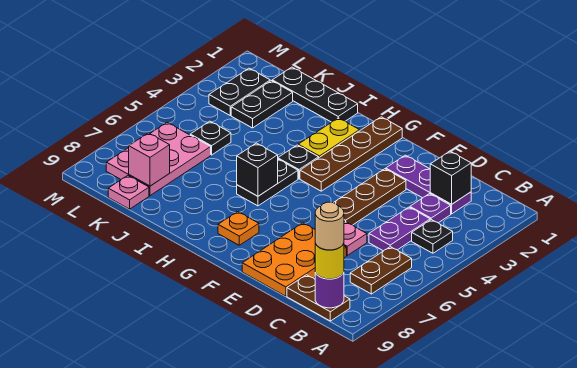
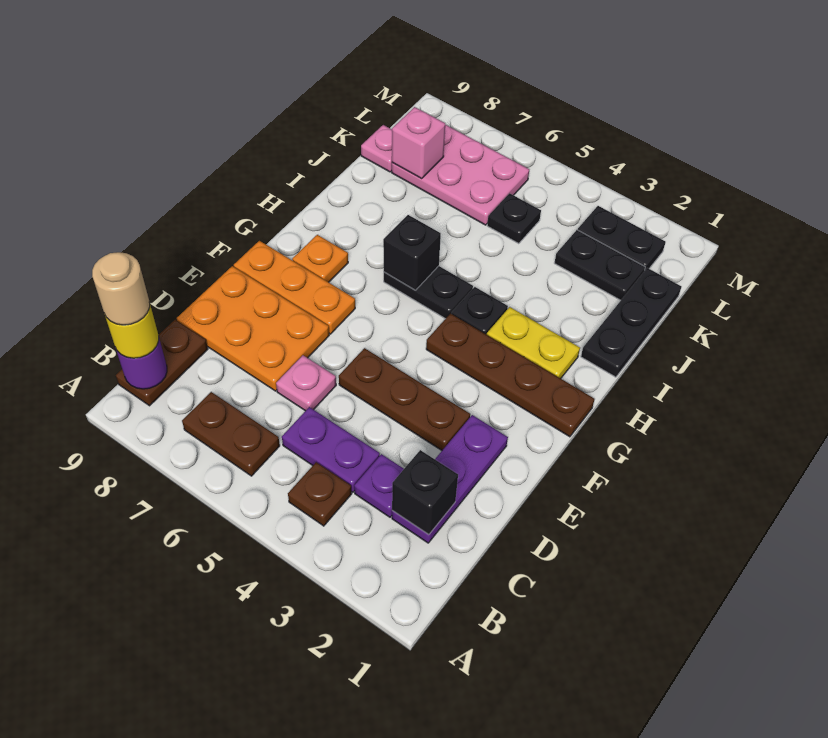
black plate B4 level 1 -> brown plate B4 level 1
none -> orange plate F7:F9 level 1

